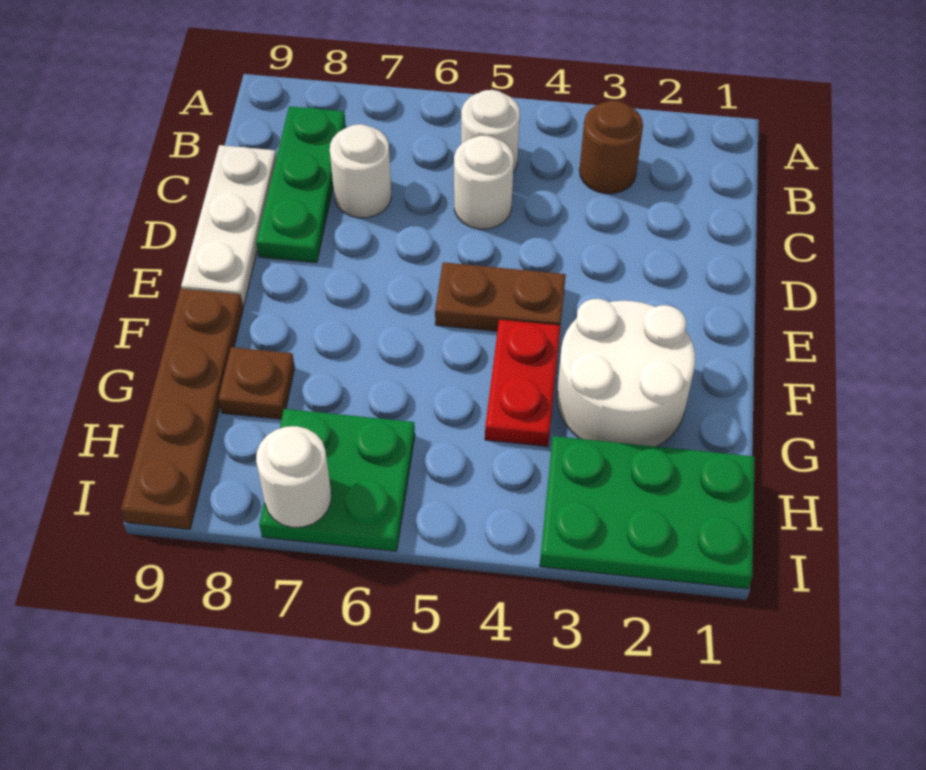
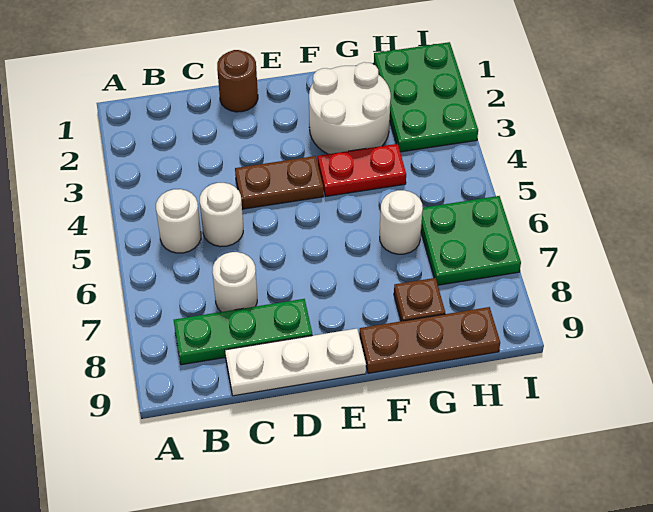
brown round brick B3 level 1 -> brown round brick D1 level 1
brown plate E4:E5 level 1 -> brown plate D4:E4 level 1
brown plate F9:I9 level 1 -> brown plate F9:H9 level 1
white round brick I7 level 2 -> white round brick G6 level 1

